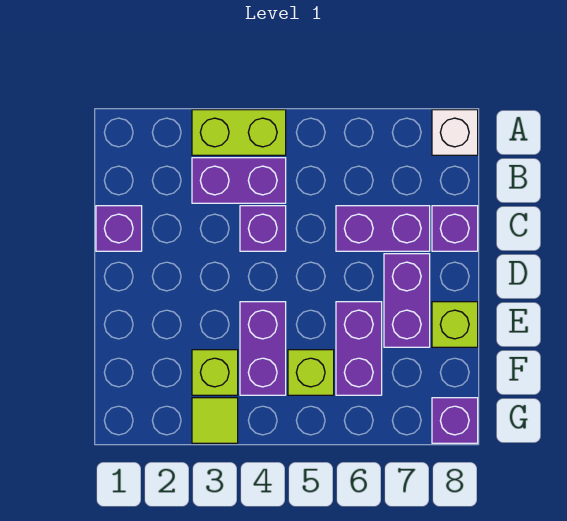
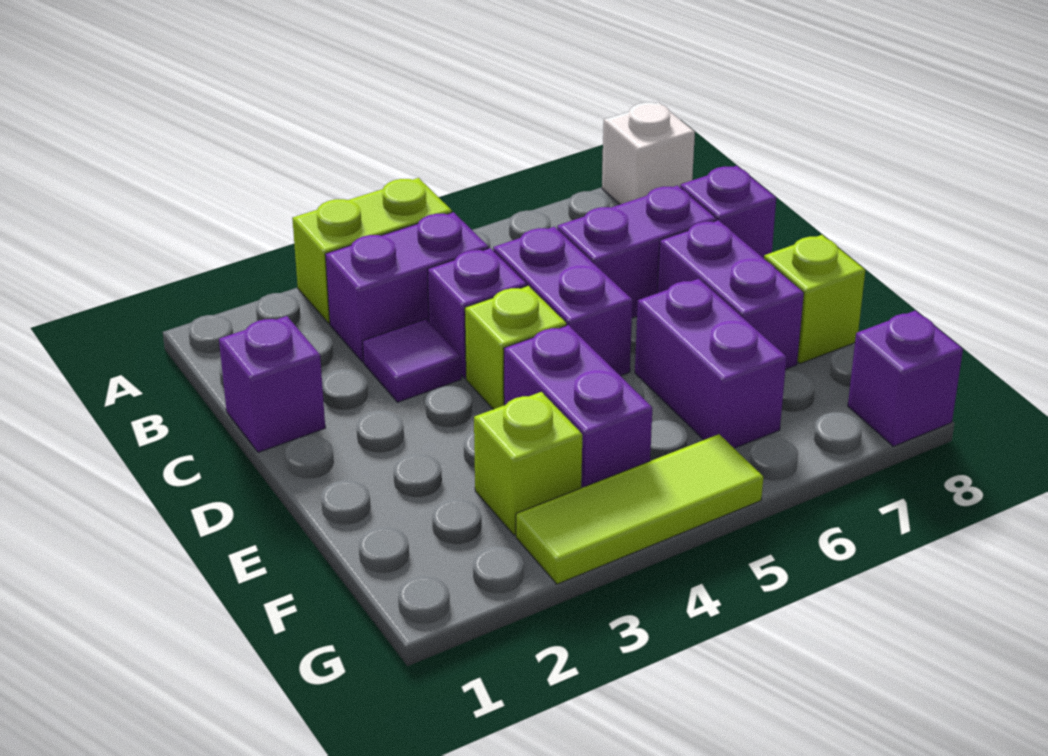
none -> purple tile C3 level 1
none -> purple brick C5:D5 level 1
lime brick F5 level 1 -> lime brick D4 level 1
lime tile G3 level 1 -> lime tile G3:G5 level 1

